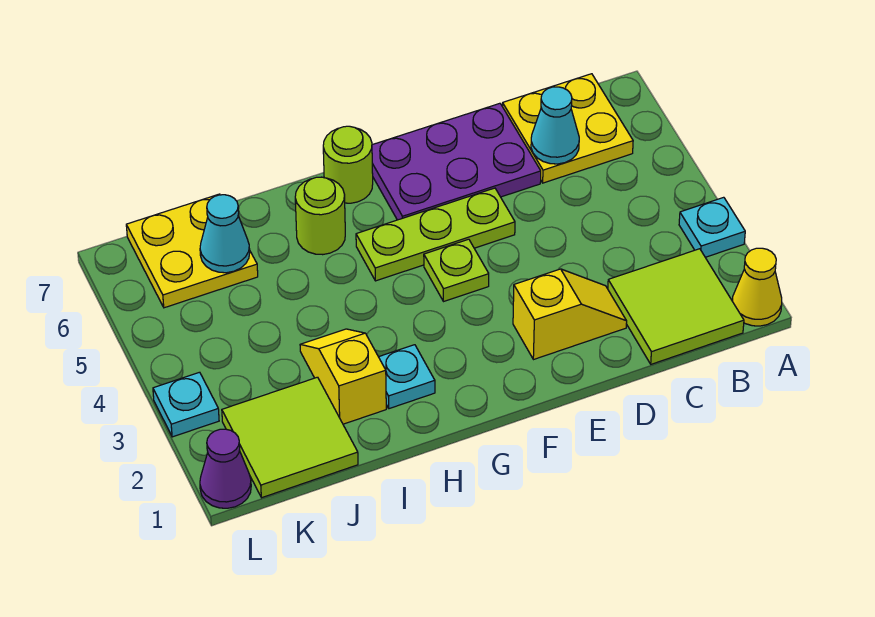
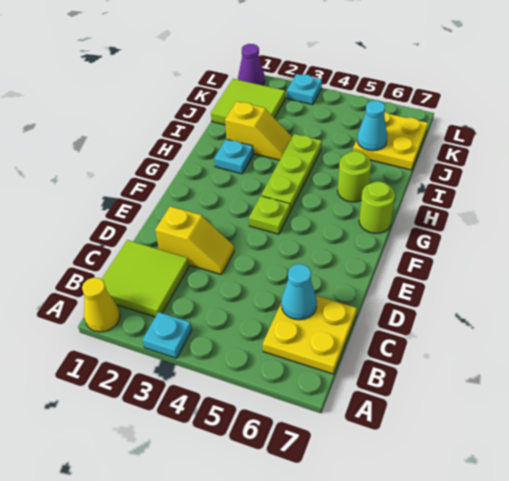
yellow slope D2:E2 level 1 top E -> yellow slope D2:D3 level 1 top 2
purple plate D6:F7 level 1 -> none
lime plate E5:G5 level 1 -> lime plate G4:I4 level 1

